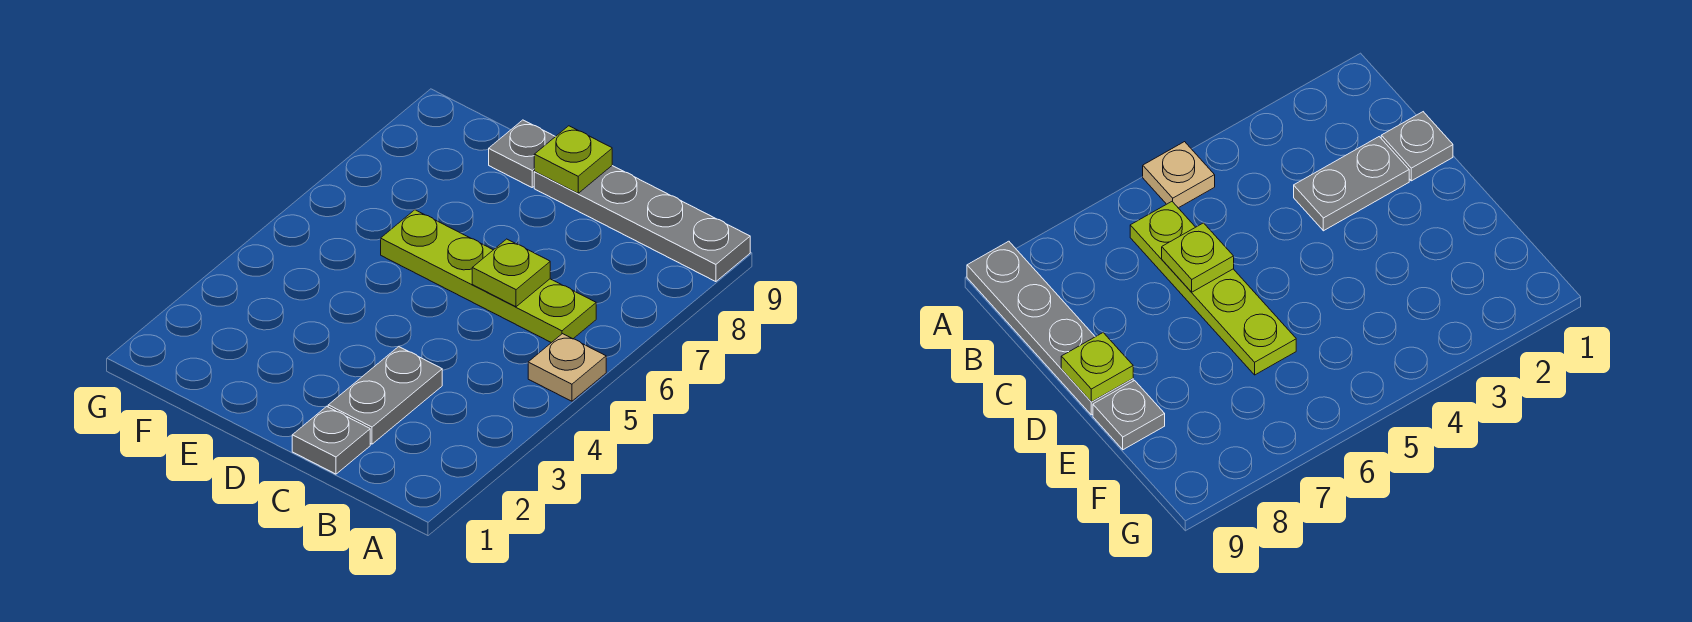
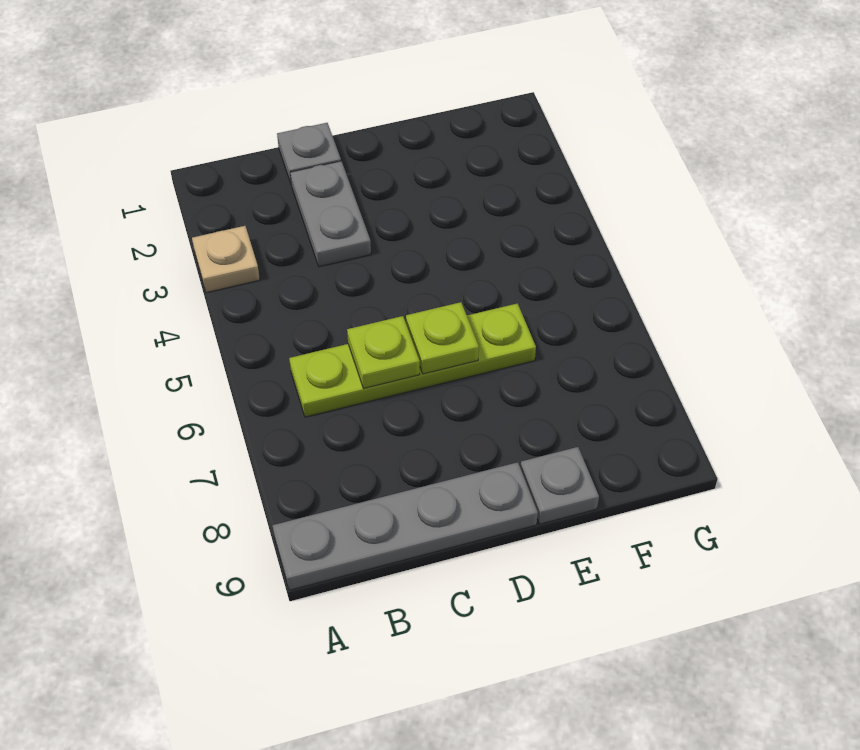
tan plate A5 level 1 -> tan plate A3 level 1
lime plate D9 level 2 -> lime plate D6 level 2

